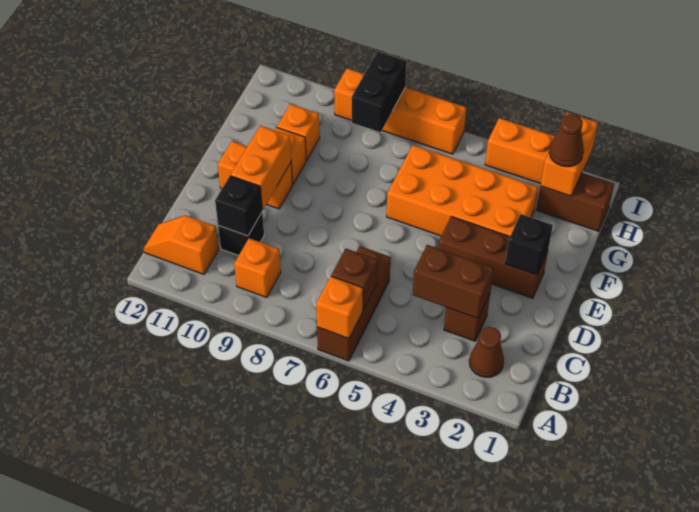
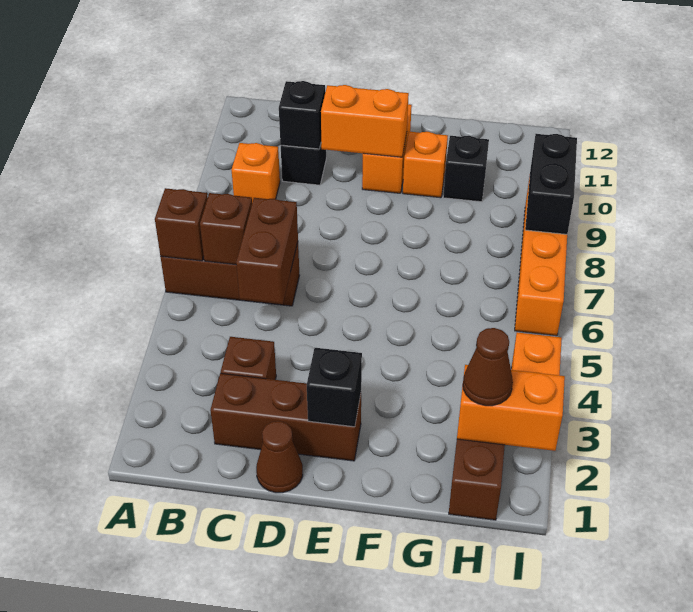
orange brick A6 level 2 -> brown brick A6 level 2
brown cone B2 level 1 -> brown cone D1 level 1
orange slope B11:B12 level 1 top 11 -> none
brown brick C3:C4 level 2 -> brown brick C5:C6 level 2
brown brick E2:E4 level 1 -> brown brick C2:E2 level 1
orange brick F3:G6 level 1 -> none
orange brick G10 level 1 -> black brick G10 level 1
black brick H8:I8 level 2 -> black brick I8:I9 level 2

